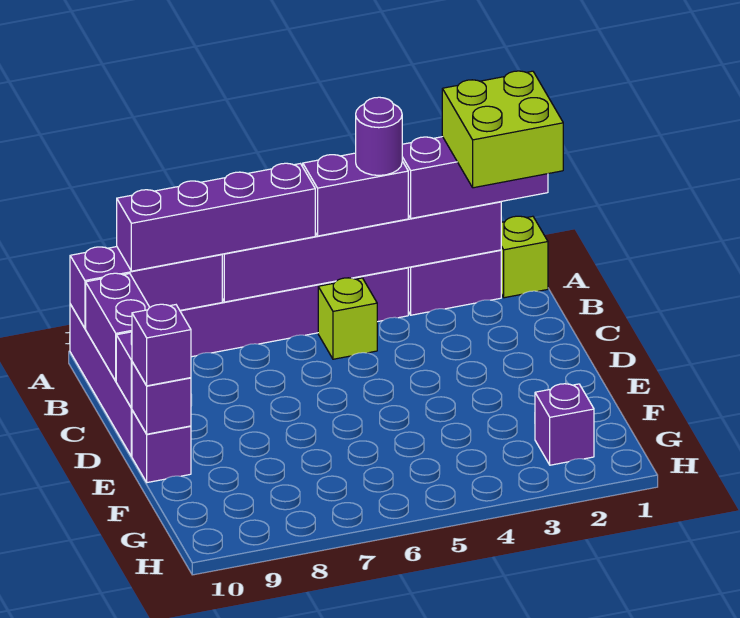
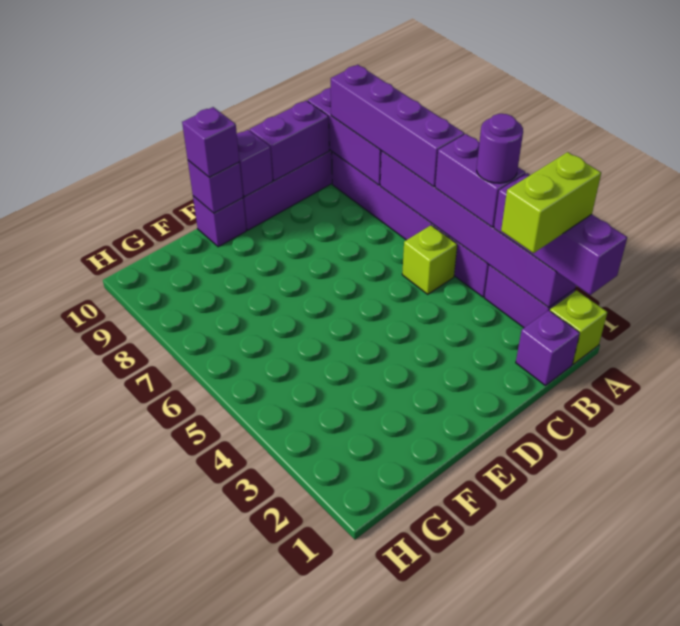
lime brick A1:B2 level 4 -> lime brick A2:B2 level 4
purple brick G2 level 1 -> purple brick B1 level 1

